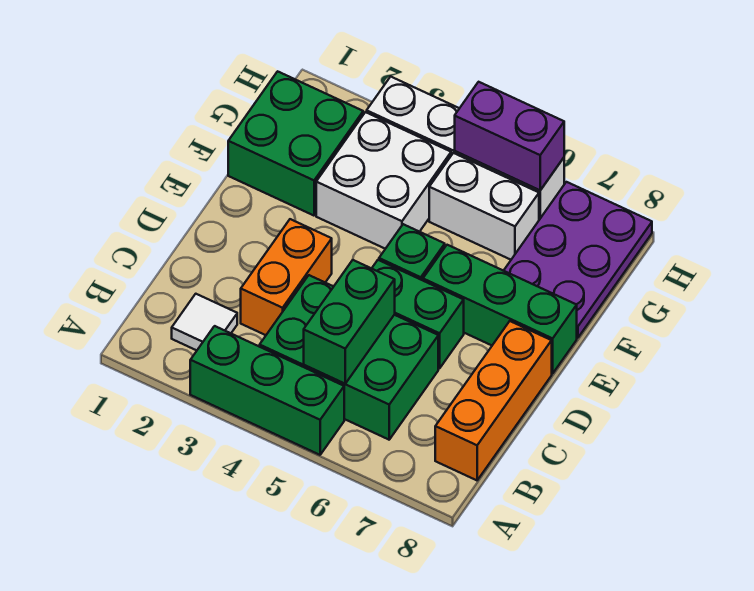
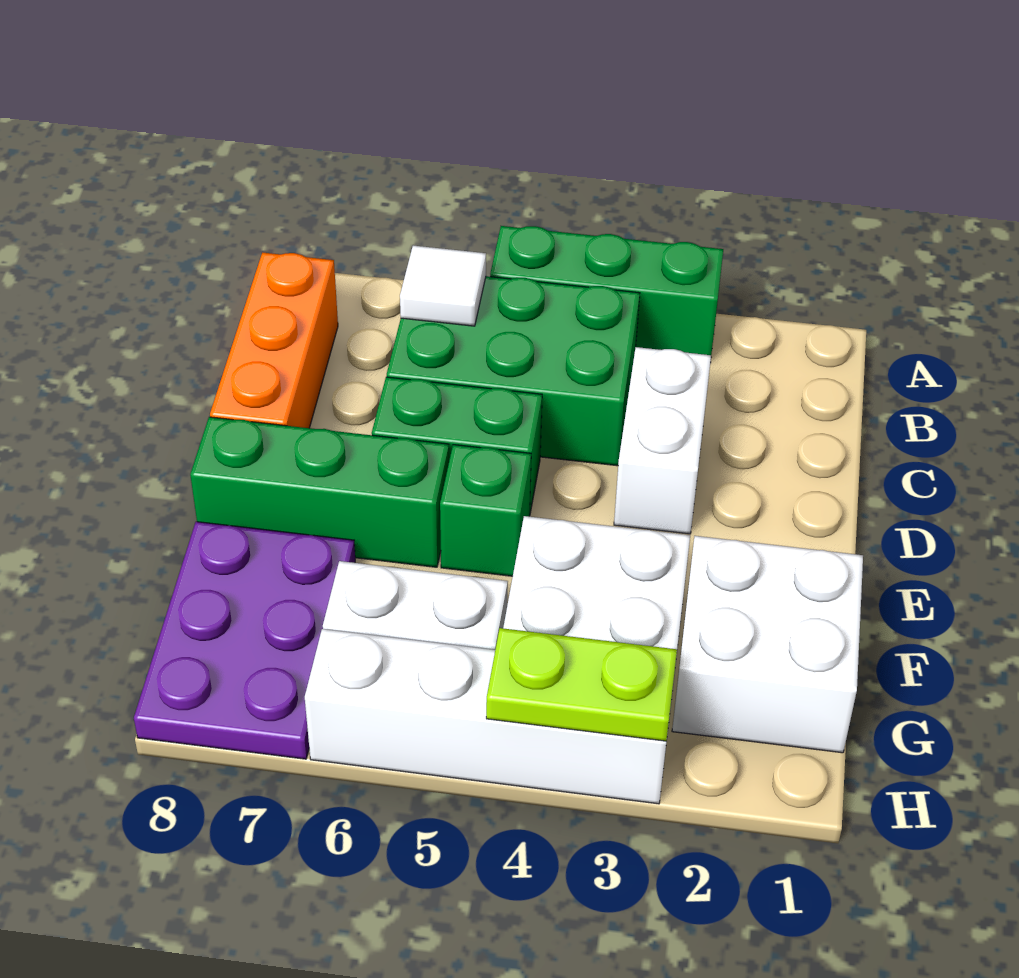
white tile B2 level 1 -> white tile B6 level 2
green brick B5:C5 level 2 -> none
orange brick C3:D3 level 1 -> white brick C3:D3 level 1
green brick F1:G2 level 1 -> white brick F1:G2 level 1
none -> lime plate H3:H4 level 2
purple brick H5:H6 level 2 -> none

